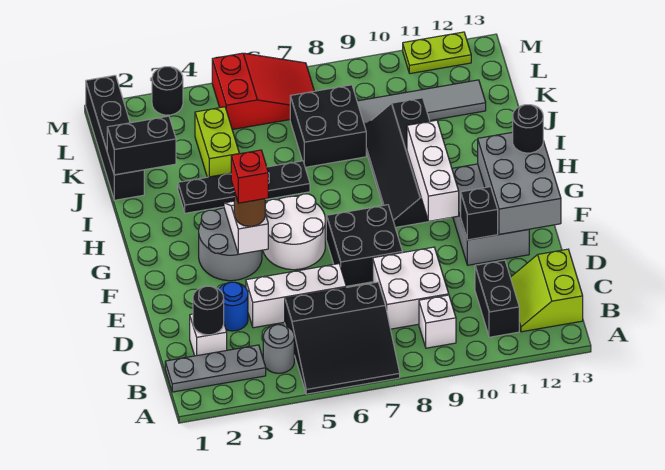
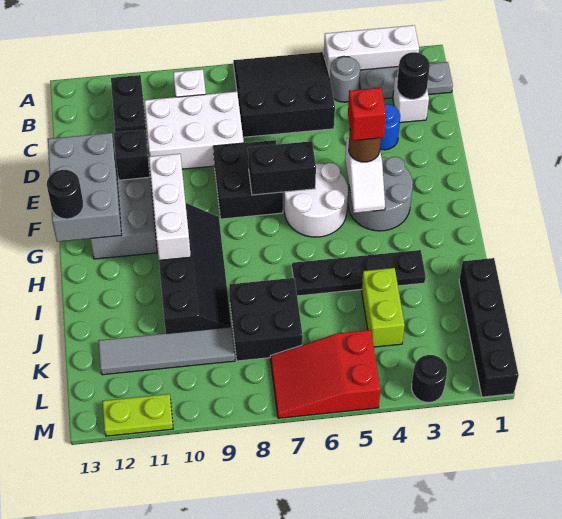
lime slope B12:C13 level 1 top 13 -> none
white brick C8:D9 level 1 -> white brick C8:D10 level 1
white brick D4:D6 level 1 -> white brick A2:A4 level 1
black brick J1:J2 level 2 -> black brick F6:F7 level 2

